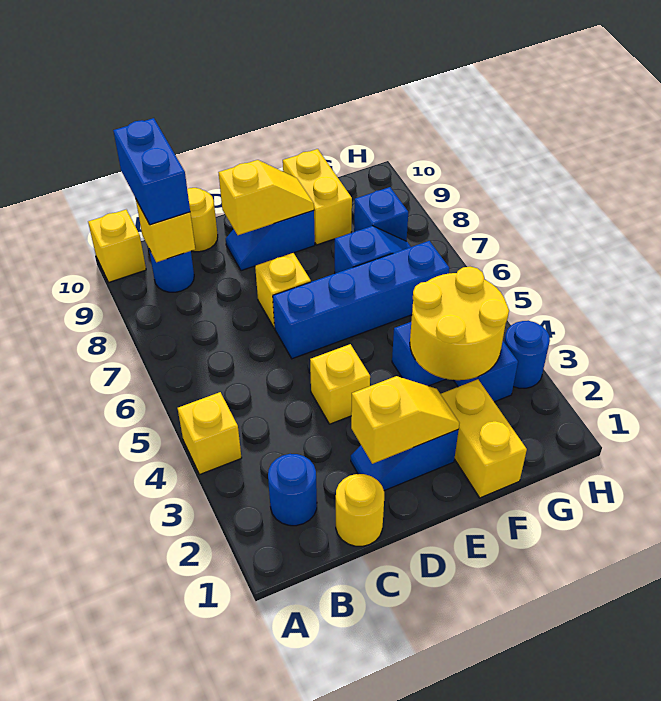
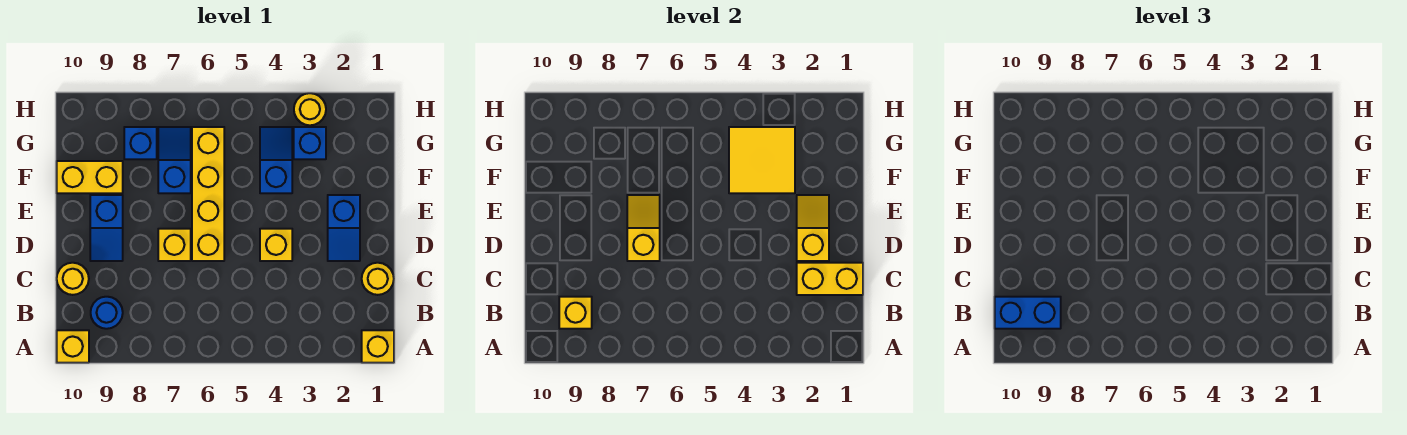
yellow brick A4 level 1 -> yellow brick A1 level 1
blue round brick B2 level 1 -> none
blue brick D6:G6 level 1 -> yellow brick D6:G6 level 1
yellow slope D9:E9 level 2 top D -> yellow slope D7:E7 level 2 top D
yellow brick F1:F2 level 1 -> yellow brick C1:C2 level 2
yellow round brick F3:G4 level 2 -> yellow tile F3:G4 level 2
blue round brick H3 level 1 -> yellow round brick H3 level 1

